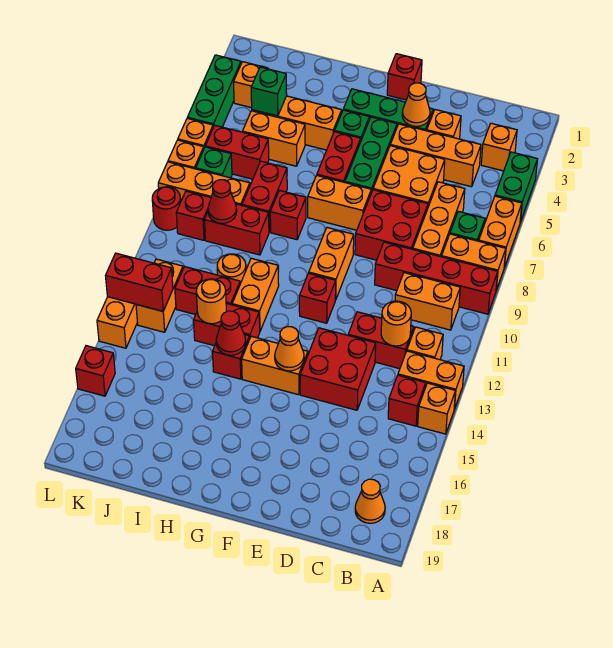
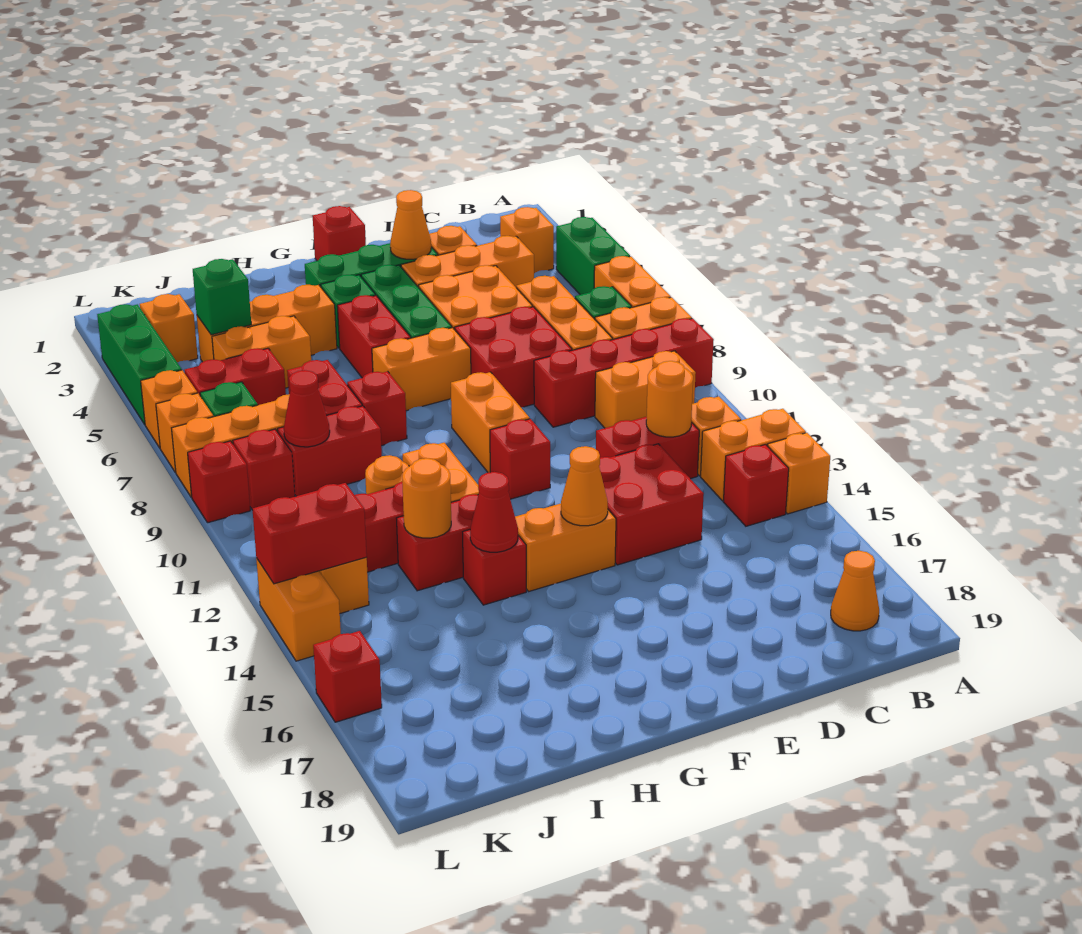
red round brick L9 level 1 -> red brick L9 level 1

